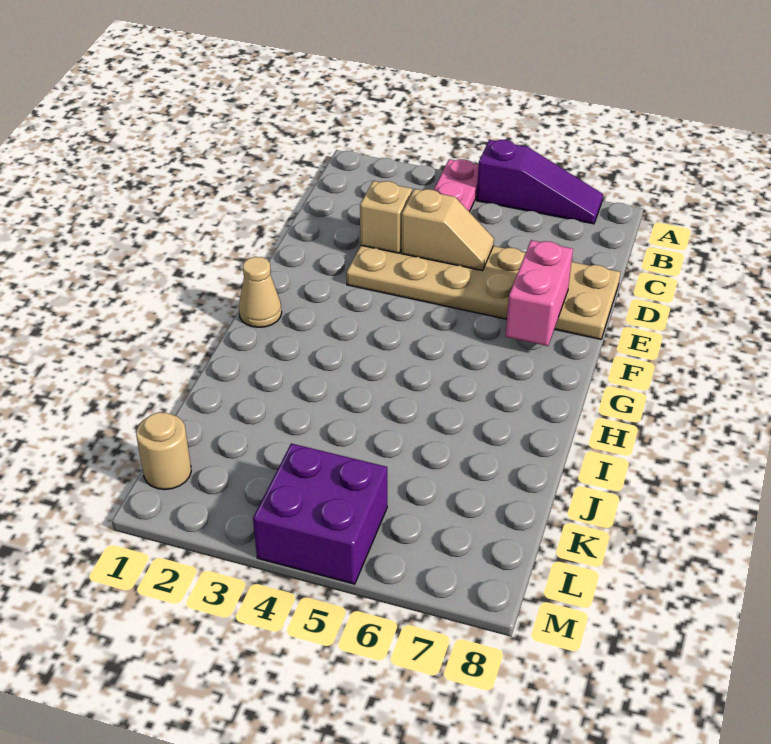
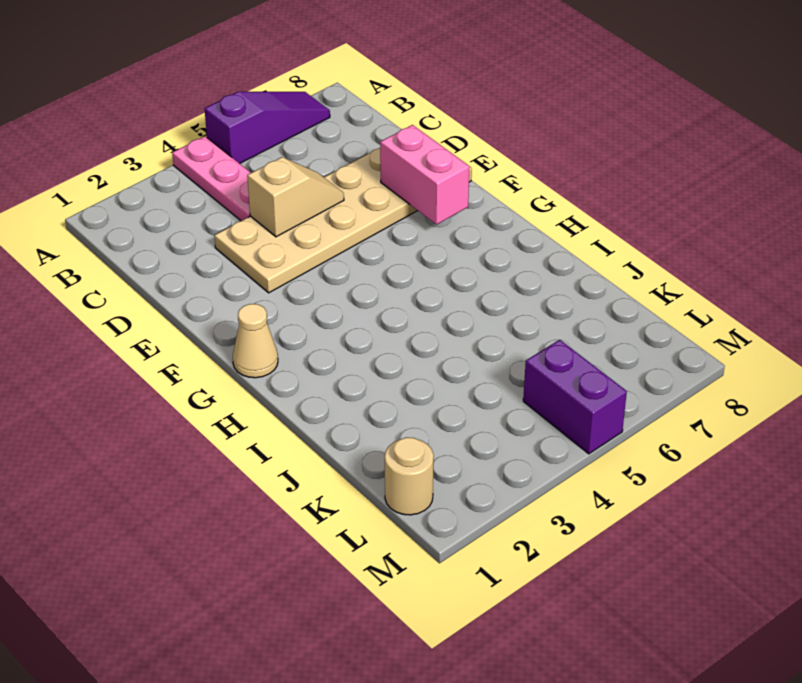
tan brick D3 level 2 -> none
purple brick L4:M5 level 1 -> purple brick L5:M5 level 1

